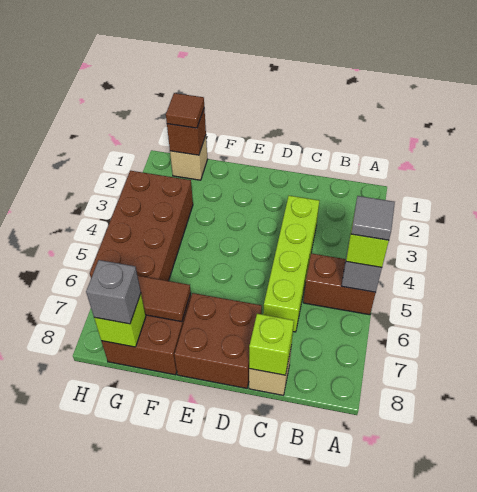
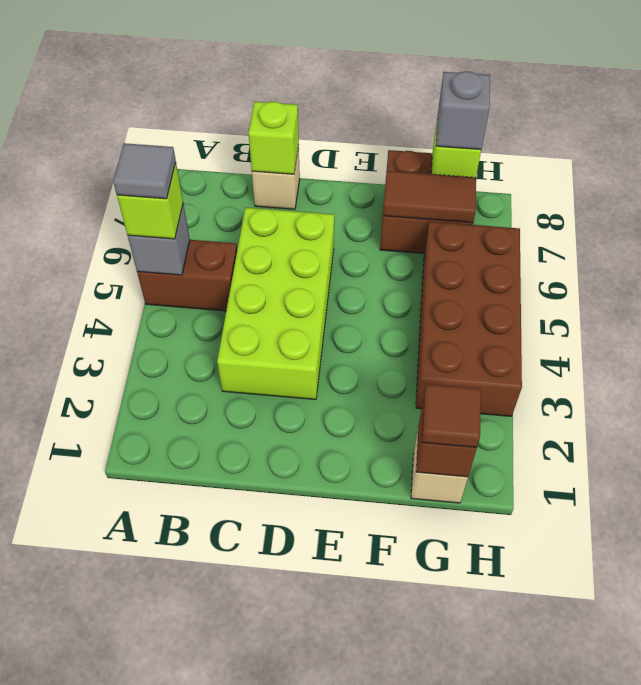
lime brick C3:C6 level 1 -> lime brick C3:D6 level 1
brown brick D7:E8 level 1 -> none

